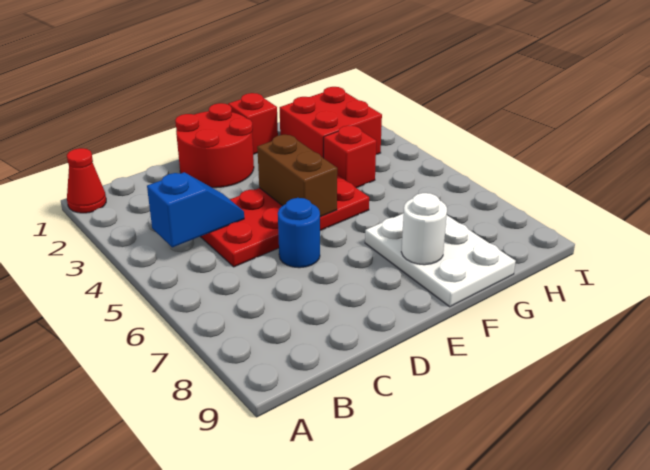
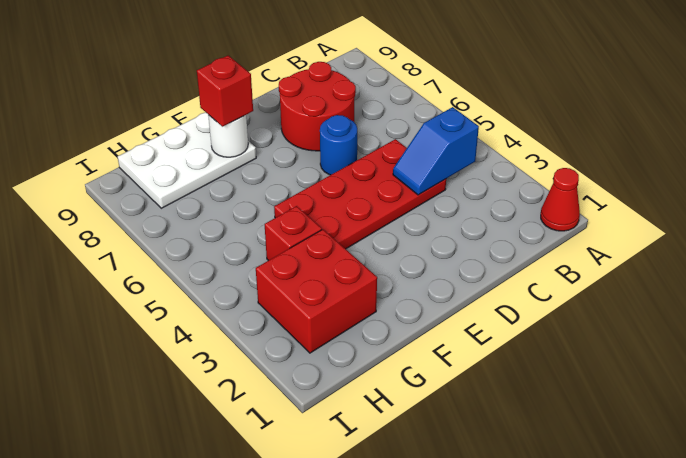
red round brick D1:E2 level 1 -> red round brick C7:D8 level 1
brown brick E4:E5 level 2 -> none
red brick F1 level 1 -> red brick F8 level 3
white plate F7:G9 level 1 -> white plate F8:H9 level 1

